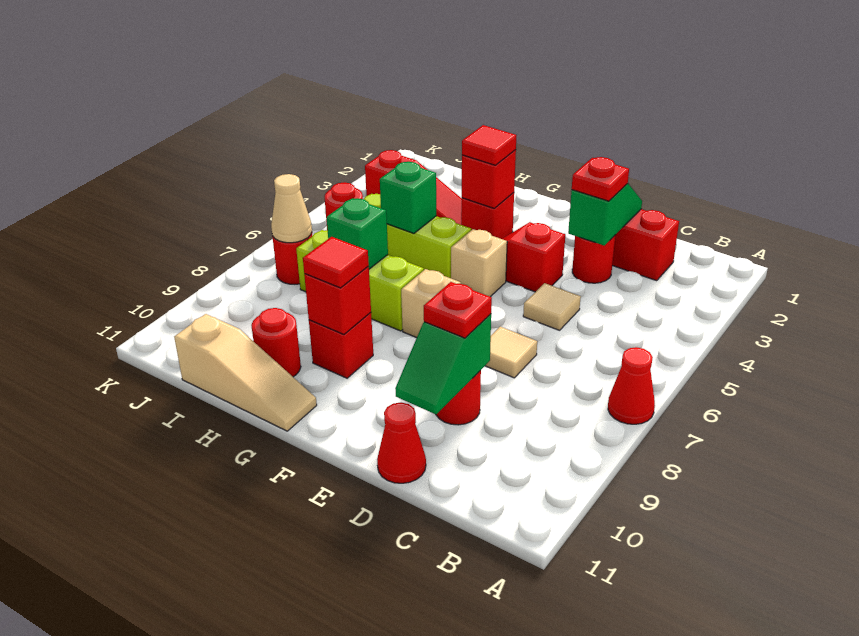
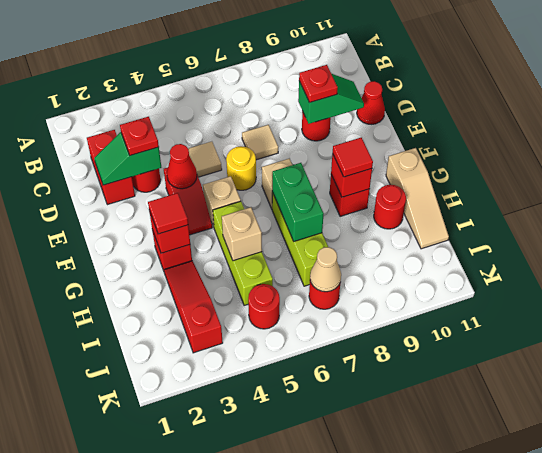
red cone A7 level 1 -> red cone E4 level 2
none -> yellow round brick E6 level 1
tan slope G11:I11 level 1 top I -> tan slope G11:I11 level 1 top G
green brick H5 level 2 -> tan brick H5 level 2
green brick H7 level 2 -> green brick G7:H7 level 2

